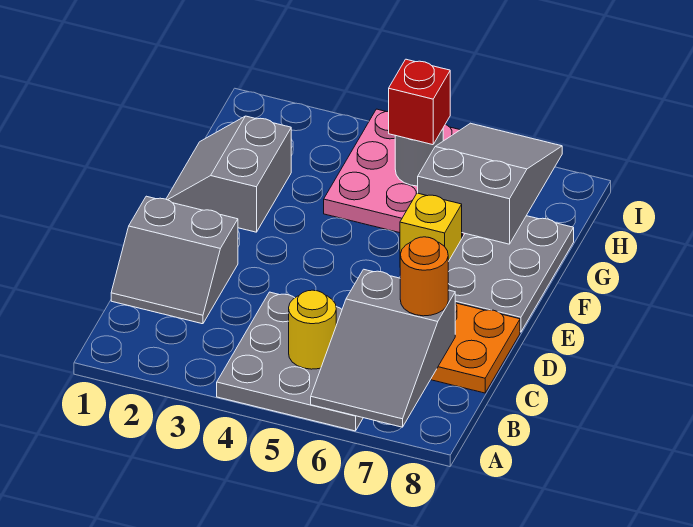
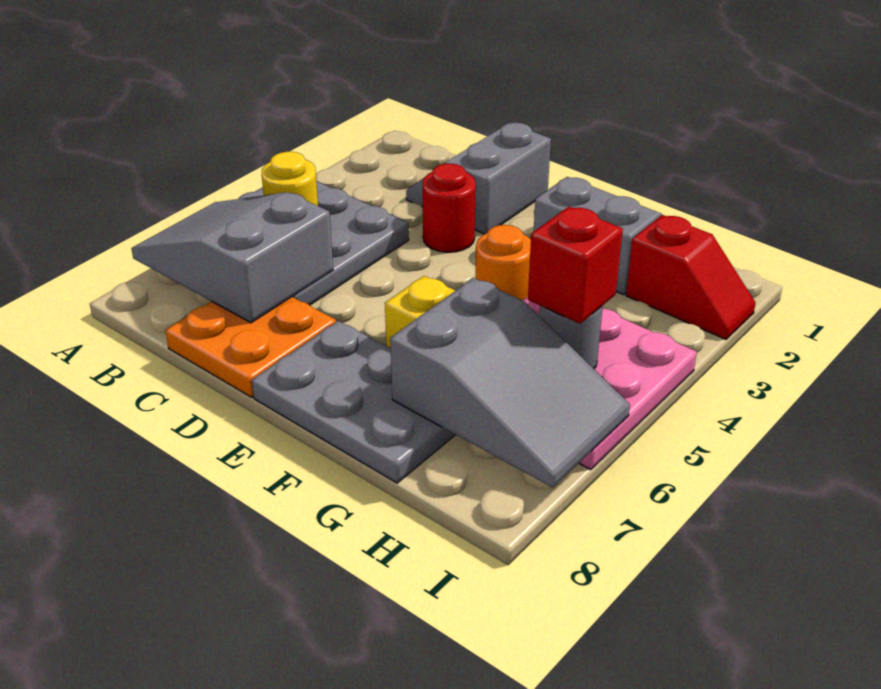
orange round brick C7 level 3 -> orange round brick F4 level 1
none -> red round brick D3 level 1
none -> red slope H2:I2 level 1 top H

